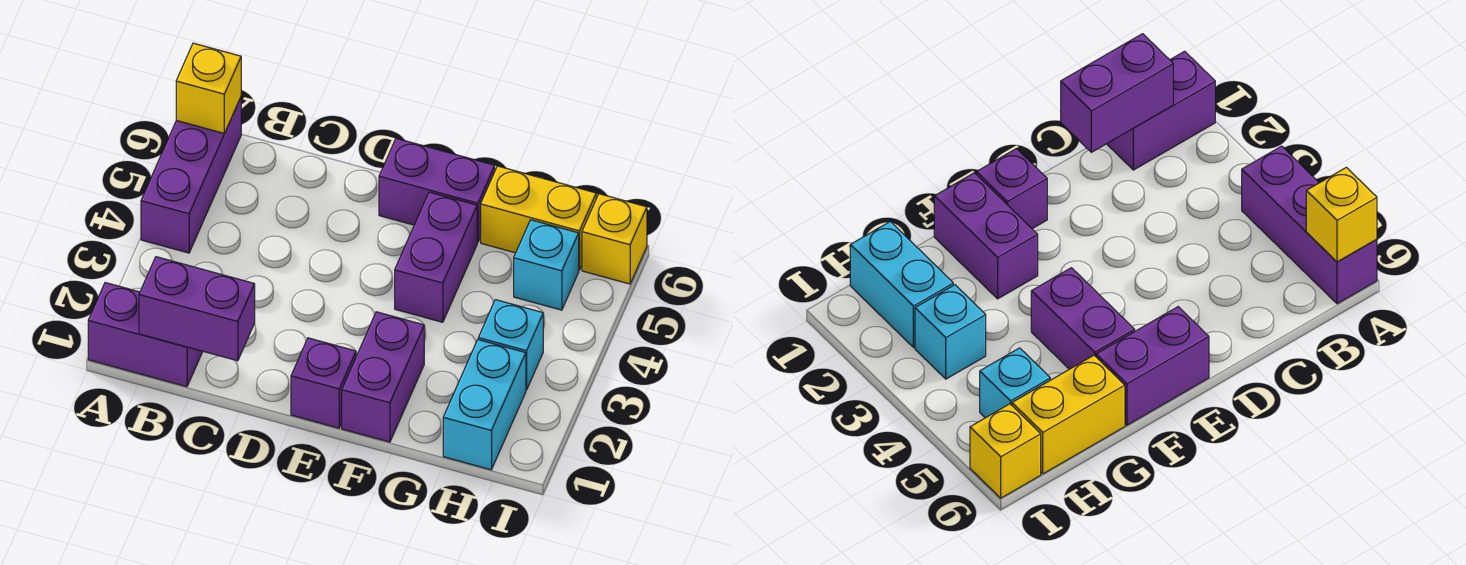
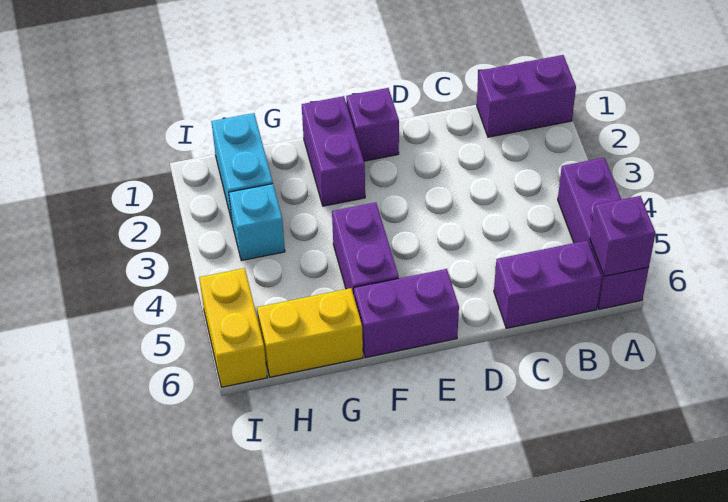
yellow brick A6 level 2 -> purple brick A6 level 2
purple brick B1:C1 level 2 -> purple brick B6:C6 level 1
cyan brick H5 level 1 -> none
yellow brick I6 level 1 -> yellow brick I5:I6 level 1

